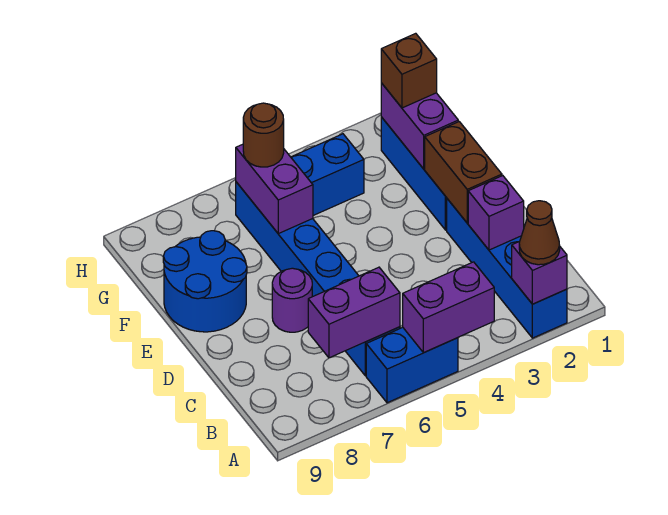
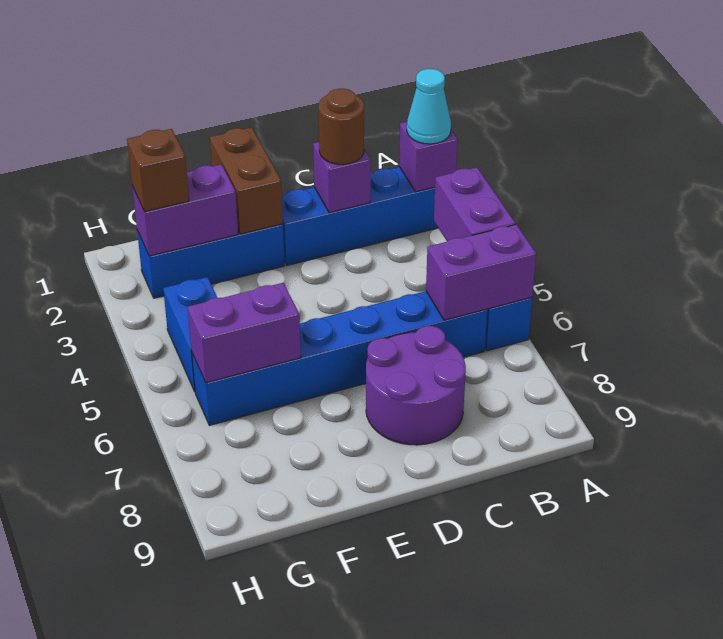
brown cone A2 level 3 -> cyan cone A2 level 3
purple brick B6:B7 level 2 -> purple brick A6:B6 level 2
brown brick D2:E2 level 2 -> brown brick E1:E2 level 2
purple round brick D7 level 1 -> purple round brick C7:D8 level 1
blue round brick E8:F9 level 1 -> none
brown round brick G6 level 3 -> brown round brick C2 level 3

